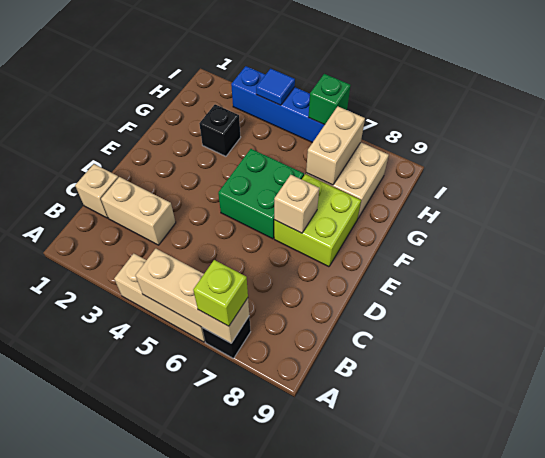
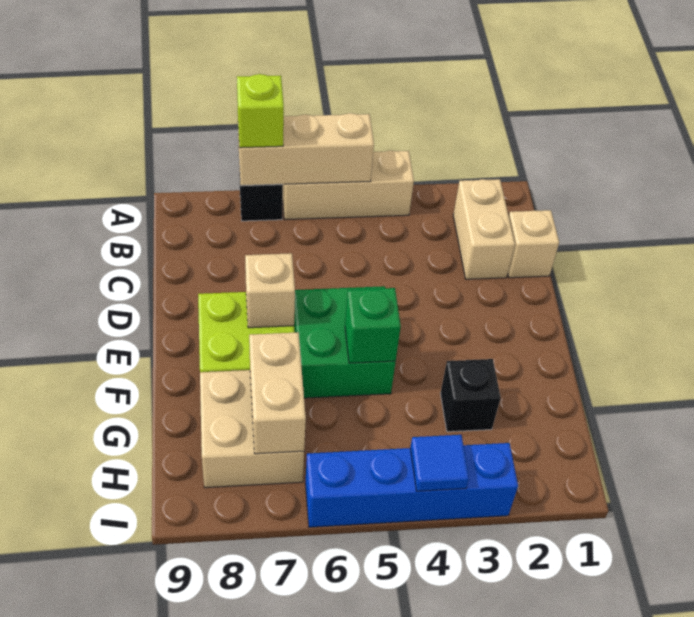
tan brick C2:C3 level 1 -> tan brick B2:C2 level 1
green brick I6 level 2 -> green brick F5 level 2

